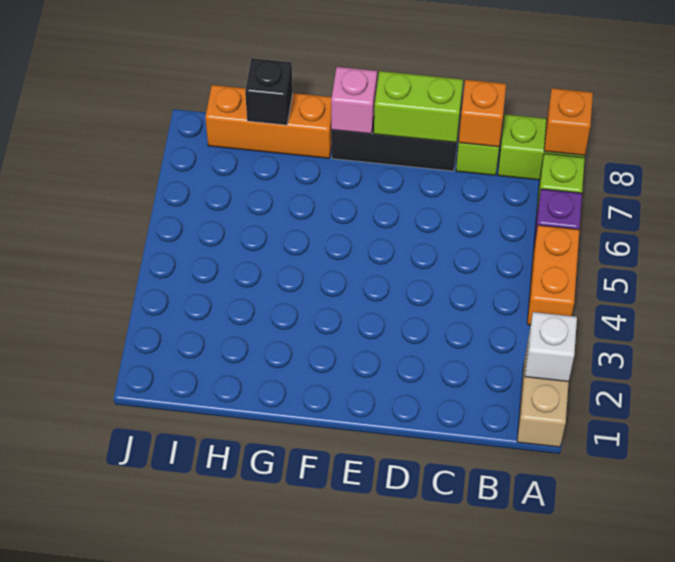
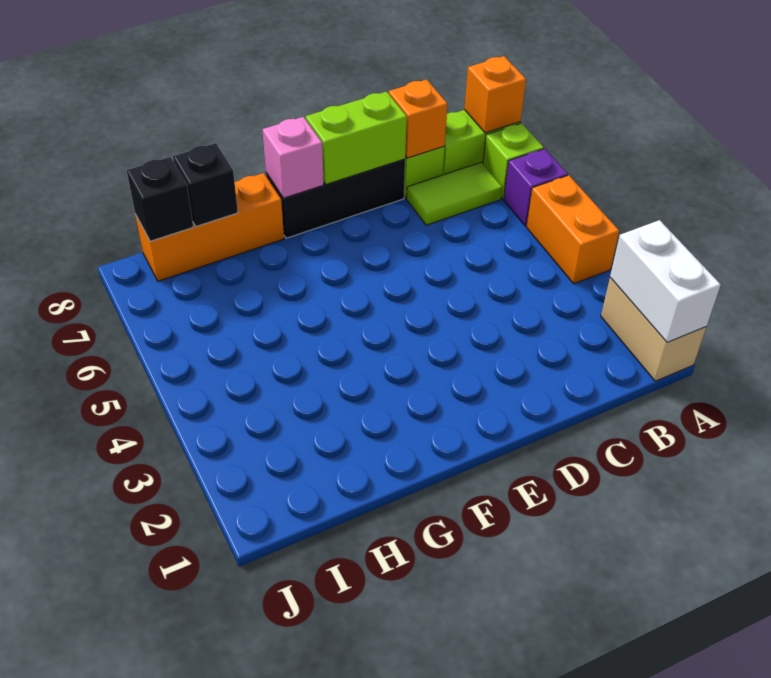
white brick A2 level 2 -> white brick A1:A2 level 2
none -> lime tile B7:C7 level 1
none -> black brick I8 level 2

